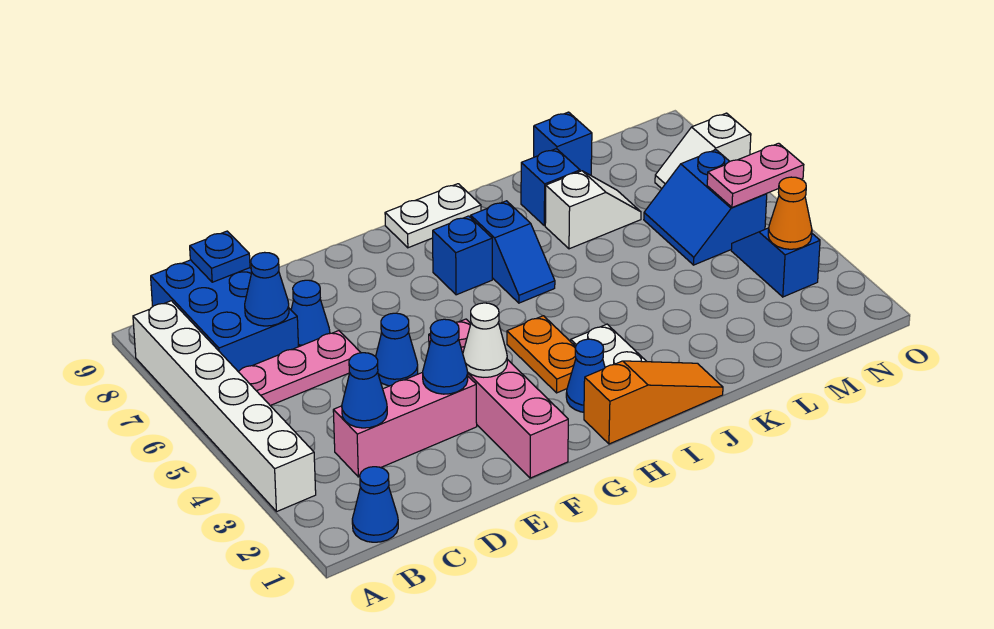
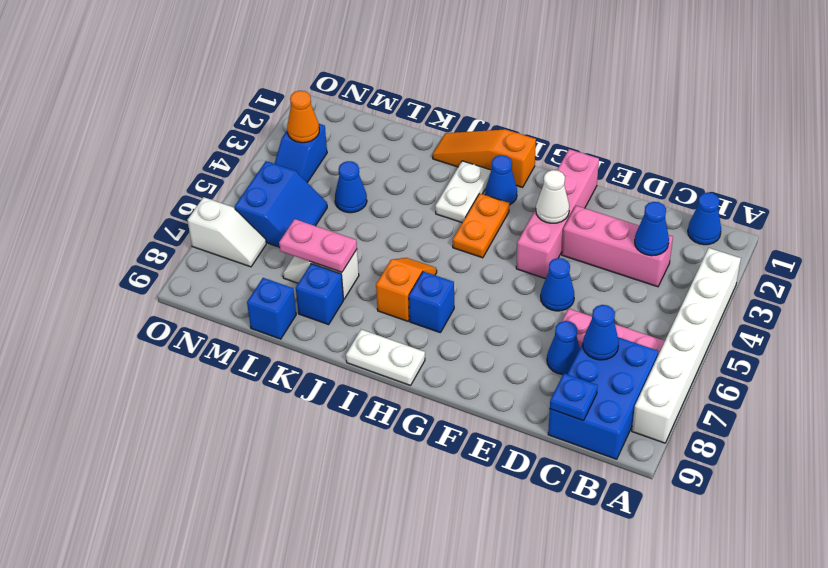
blue cone E3 level 2 -> blue cone L4 level 1
blue slope I6:I7 level 1 top 7 -> orange slope I6:I7 level 1 top 7
pink plate N5:O5 level 2 -> pink plate K7:L7 level 2

